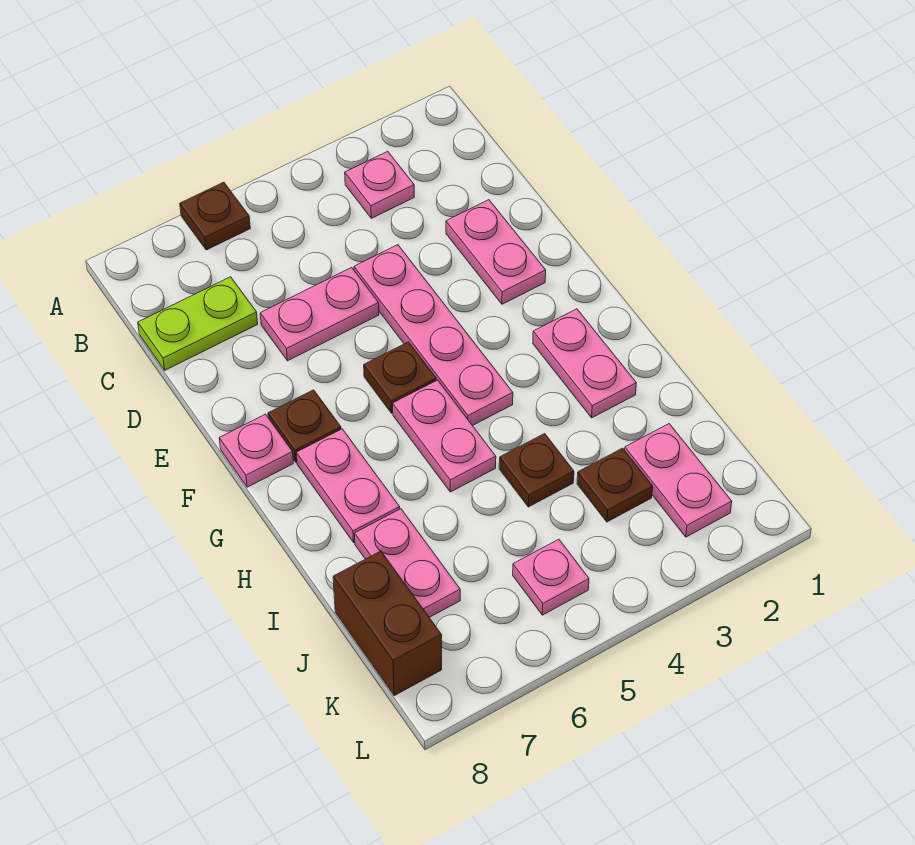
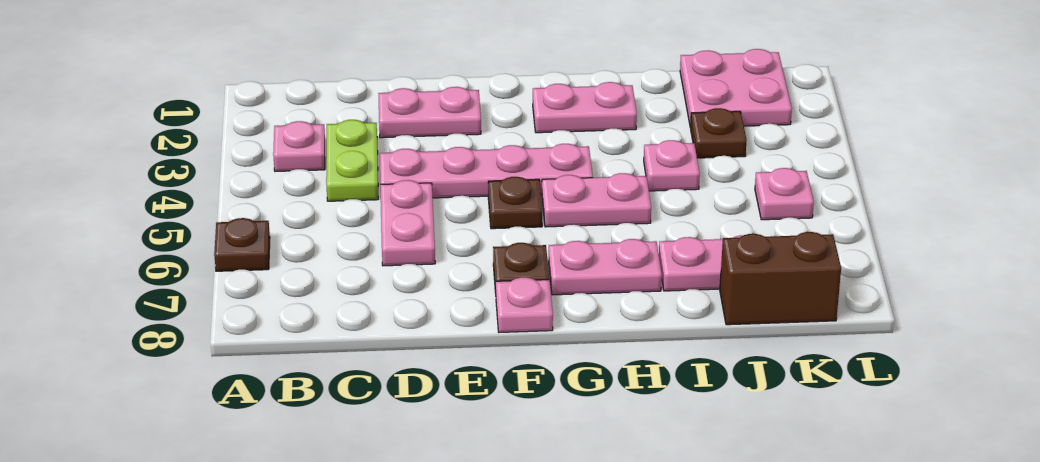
lime plate C7:C8 level 1 -> lime plate C3:C4 level 1
brown plate I4 level 1 -> pink plate I4 level 1
pink plate J2:K2 level 1 -> pink plate J1:K2 level 1

